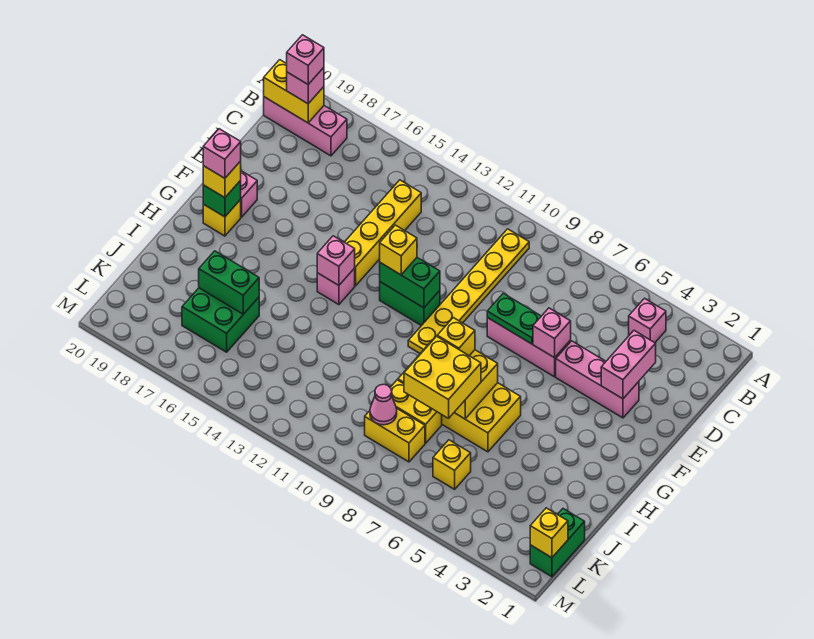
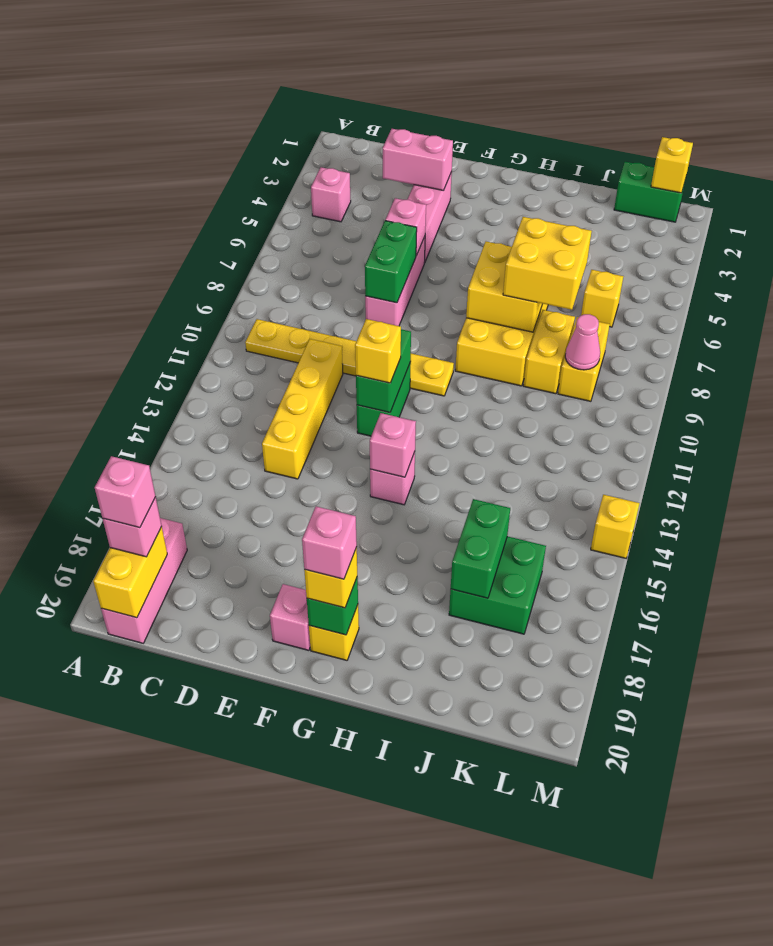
yellow brick C14:F14 level 1 -> yellow brick D11:D14 level 1
green plate E7:E8 level 2 -> green brick E7:E8 level 2
yellow brick H8 level 3 -> yellow brick M14 level 1

